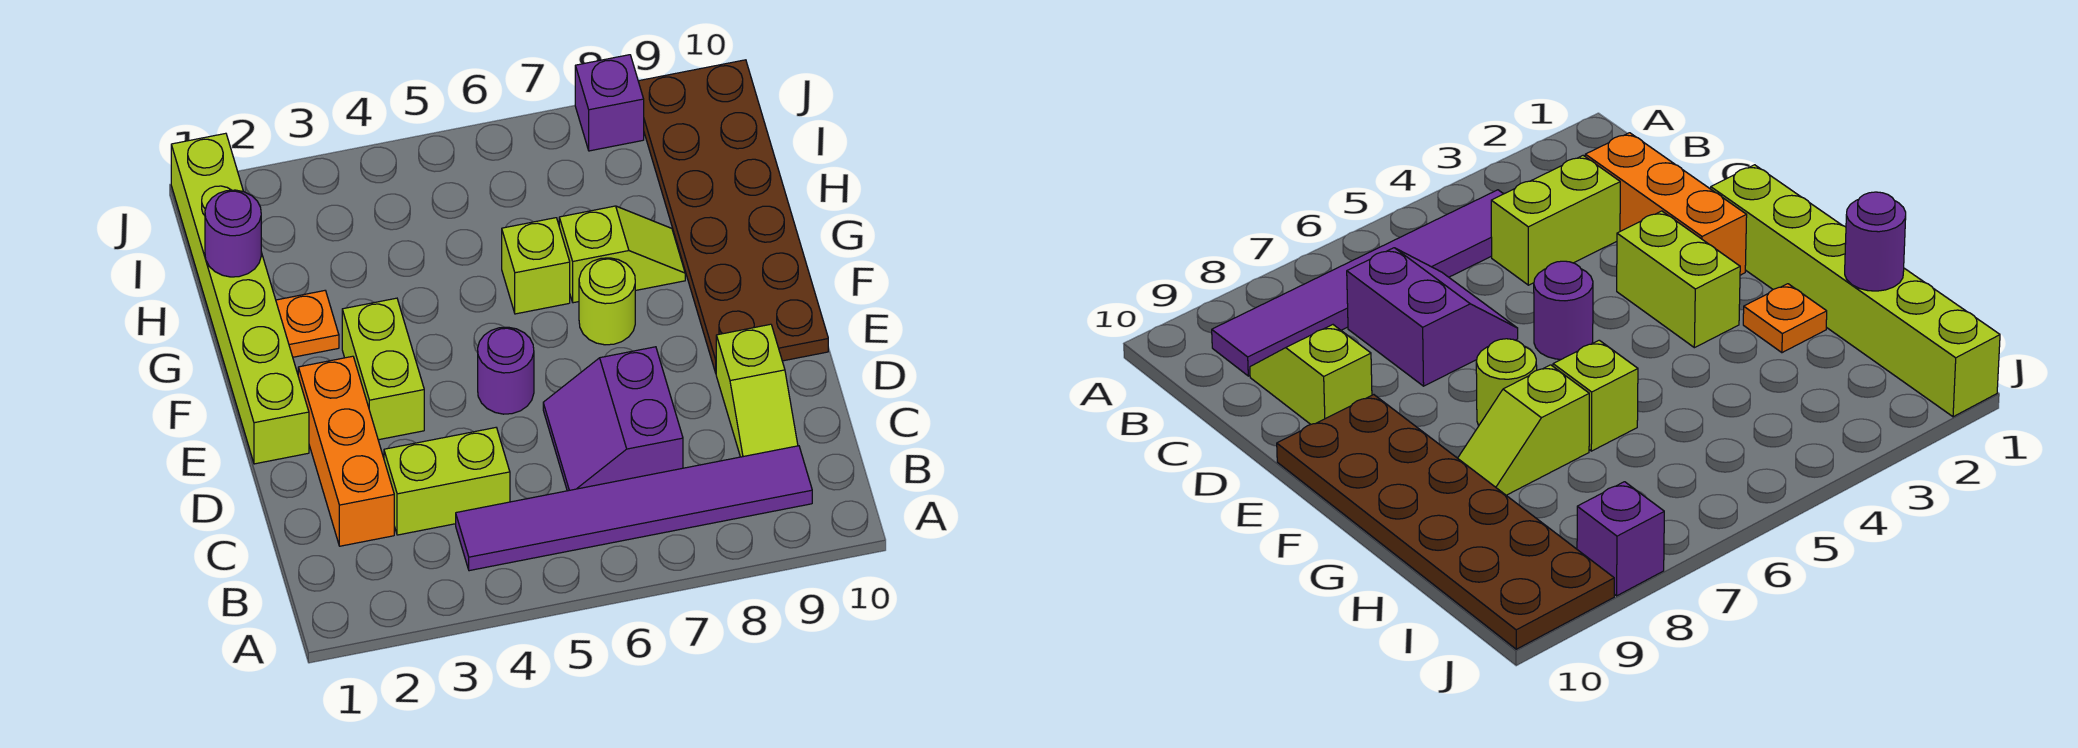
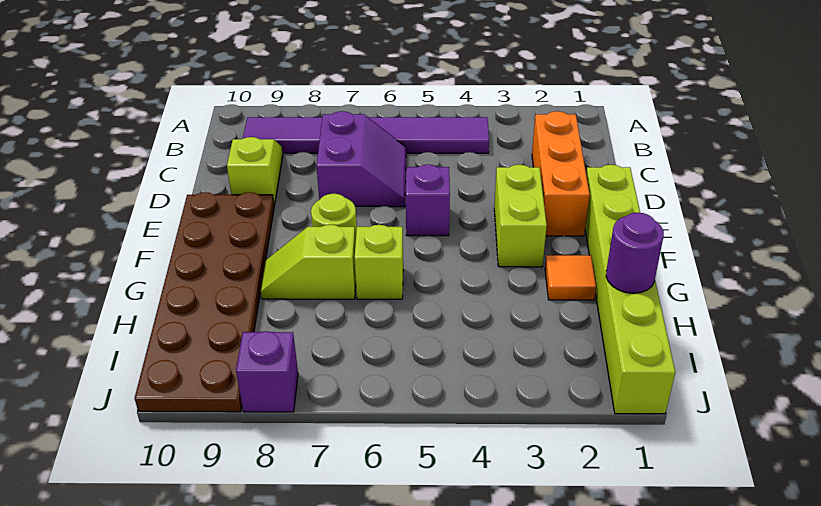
lime brick C3:C4 level 1 -> none
purple round brick E5 level 1 -> purple brick E5 level 1
orange plate G2 level 1 -> orange tile G2 level 1

